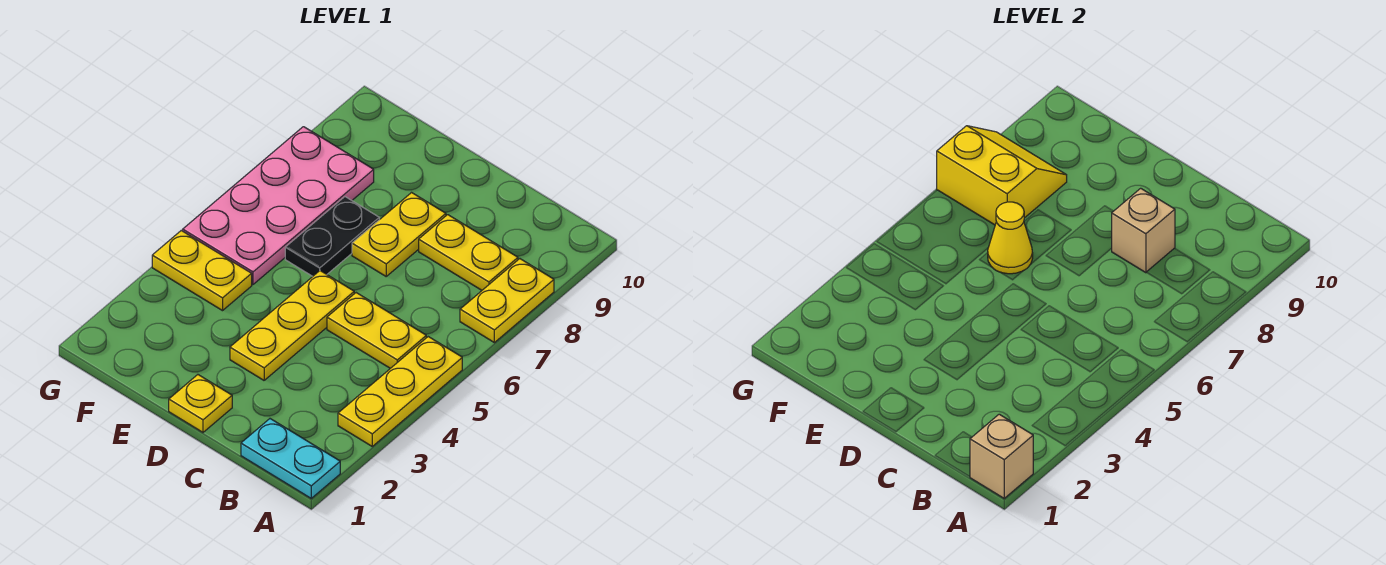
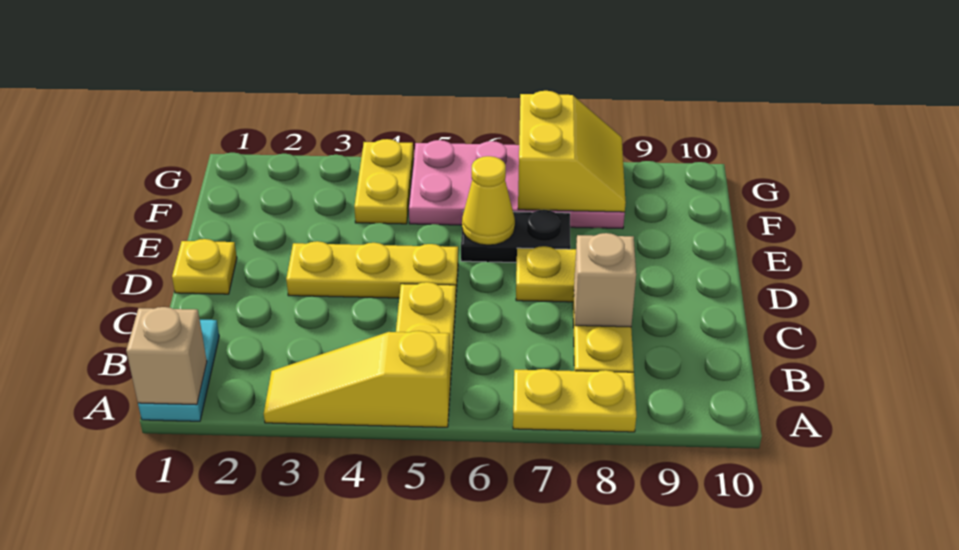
yellow plate A3:A5 level 1 -> yellow slope A3:A5 level 1 top 5

